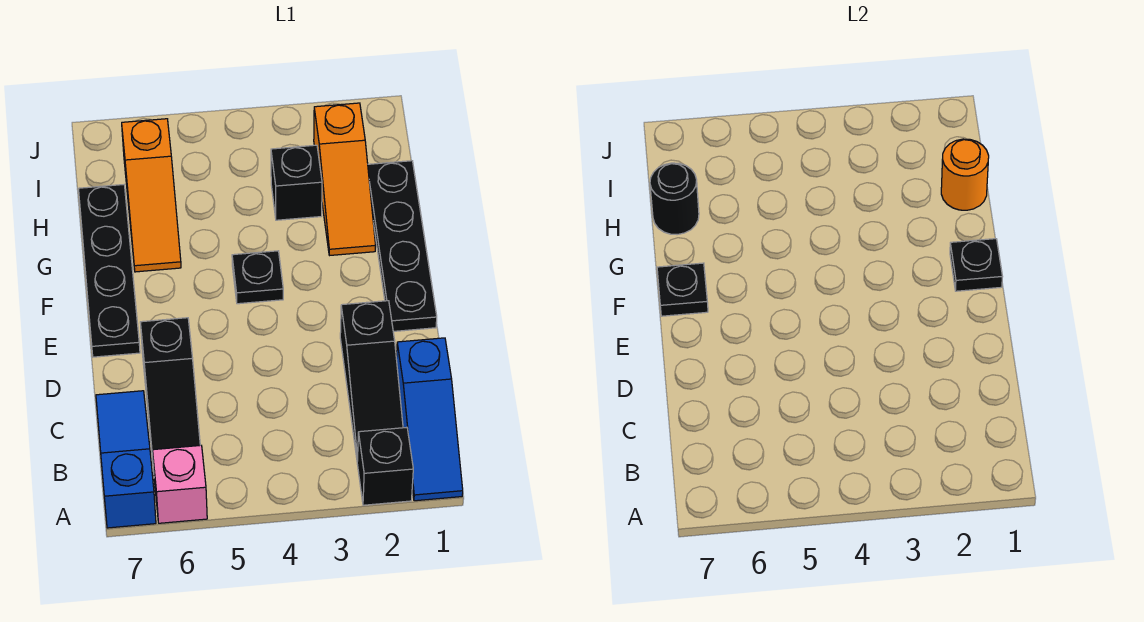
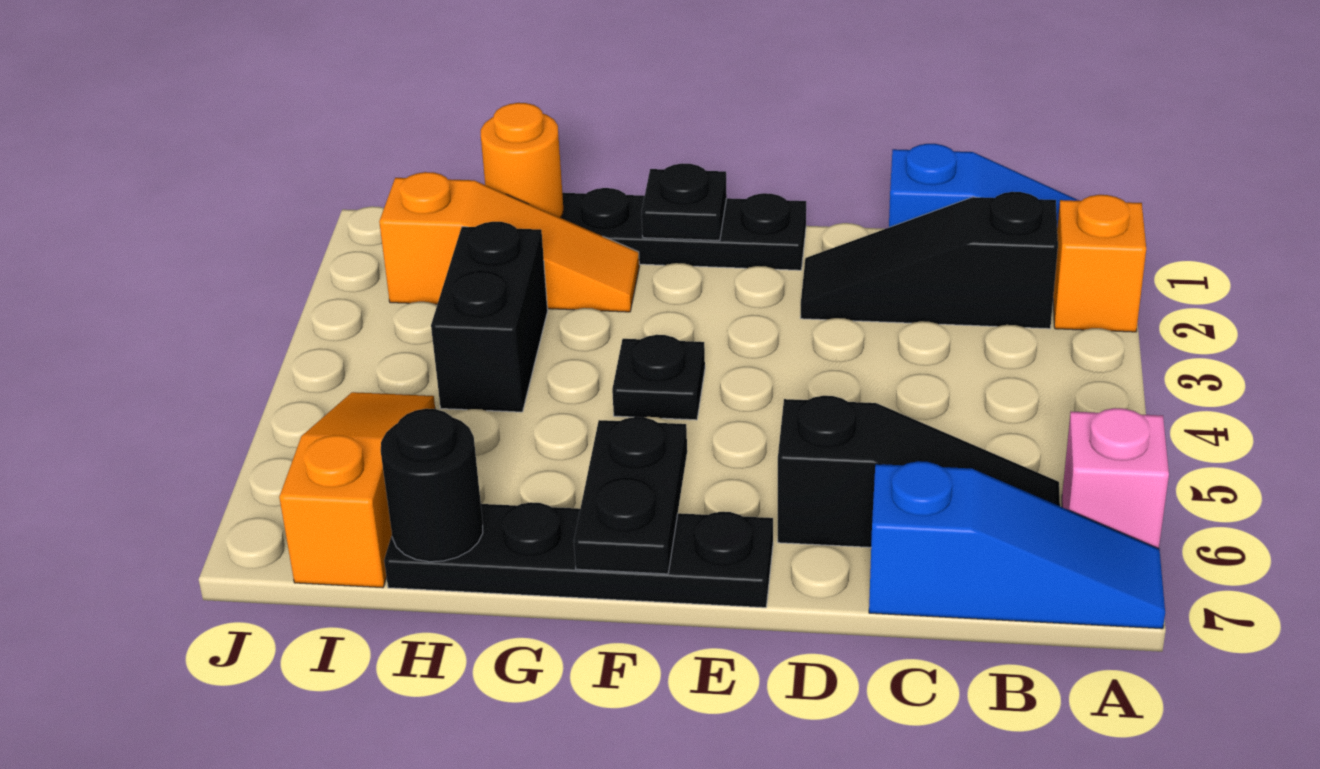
black brick A2 level 1 -> orange brick A2 level 1
blue slope A7:C7 level 1 top A -> blue slope A7:C7 level 1 top C
black slope B2:D2 level 1 top D -> black slope B2:D2 level 1 top B
black plate F7 level 2 -> black plate F6:F7 level 2
orange slope G6:I6 level 1 top I -> orange slope I5:I7 level 1 top 7
black brick H3 level 1 -> black brick H3:H4 level 1

